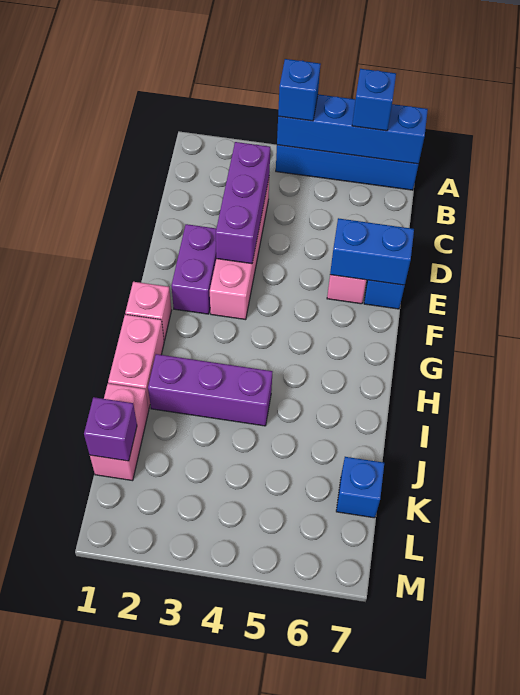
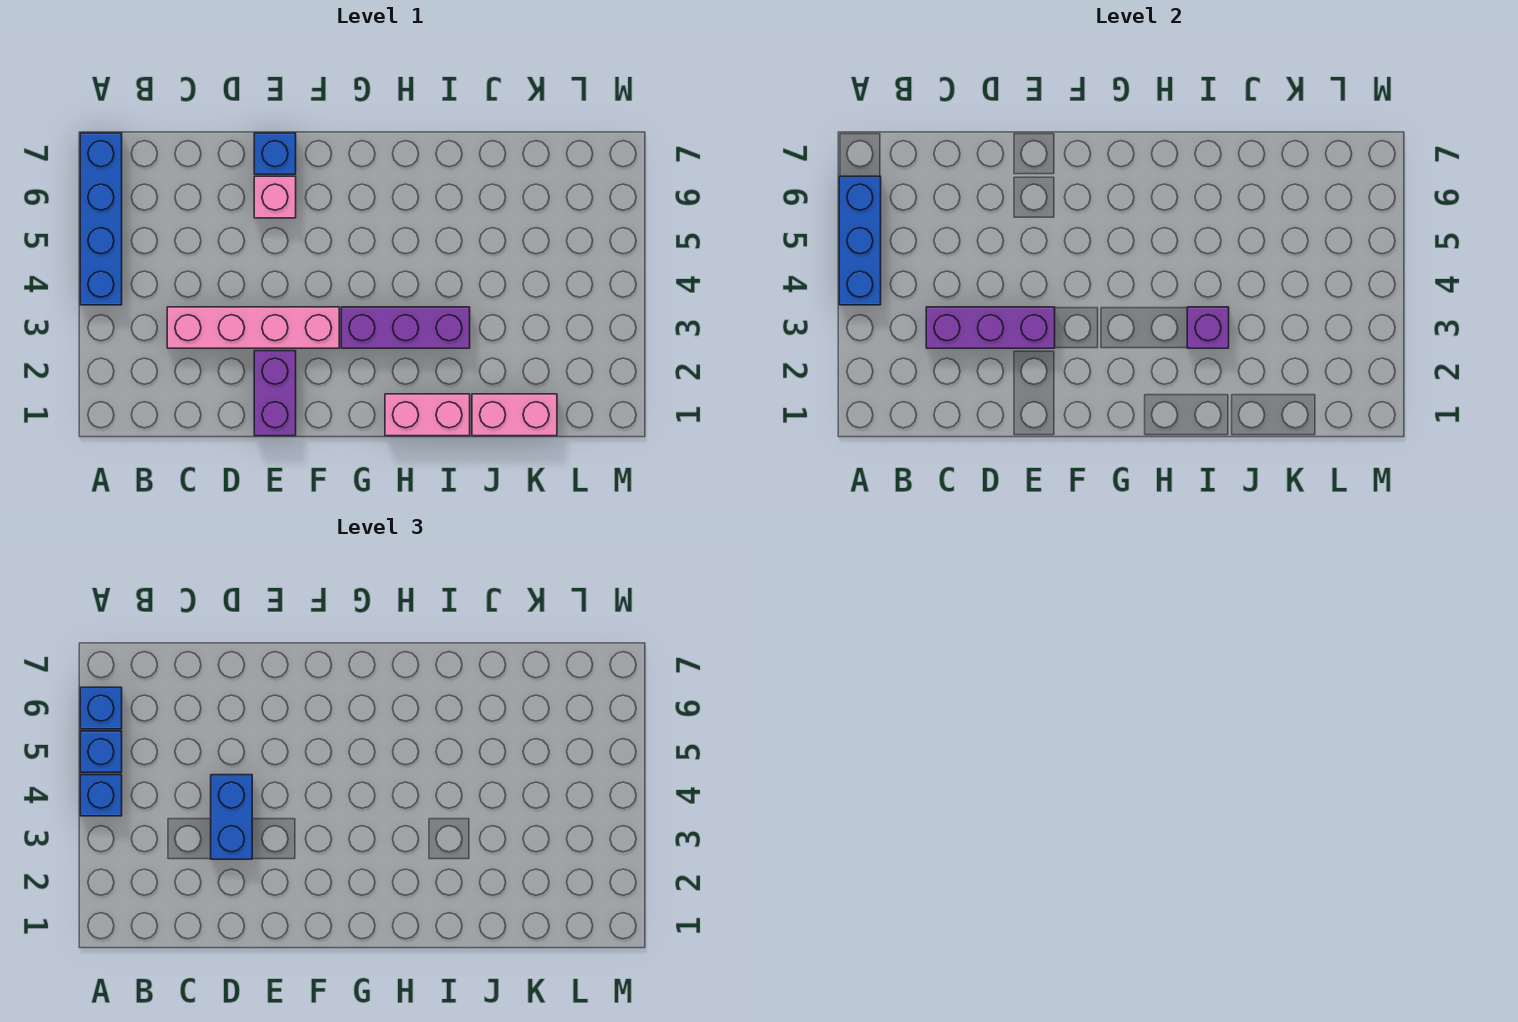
blue brick A4:A7 level 2 -> blue brick A4:A6 level 2
purple brick E2:F2 level 1 -> purple brick E1:E2 level 1
blue brick E6:E7 level 2 -> blue brick D3:D4 level 3
pink brick G1 level 1 -> none
purple brick I2:I4 level 1 -> purple brick G3:I3 level 1
purple brick K1 level 2 -> purple brick I3 level 2
blue brick K7 level 1 -> blue brick A5 level 3

